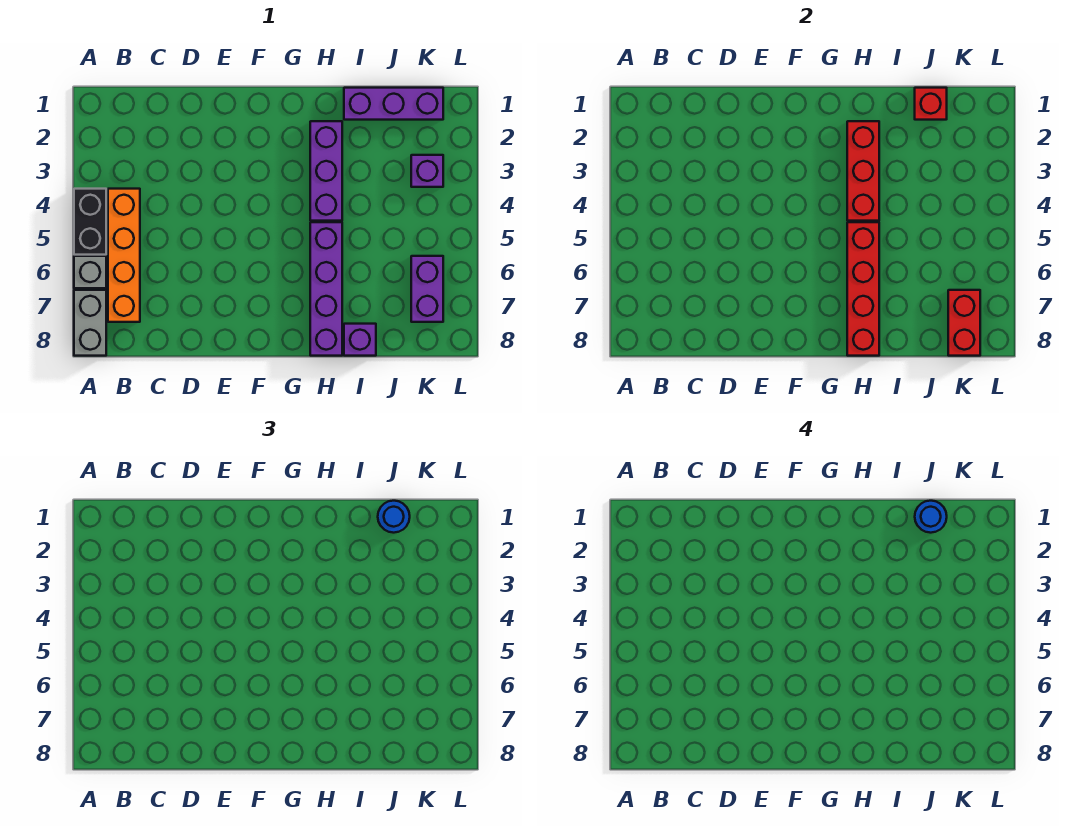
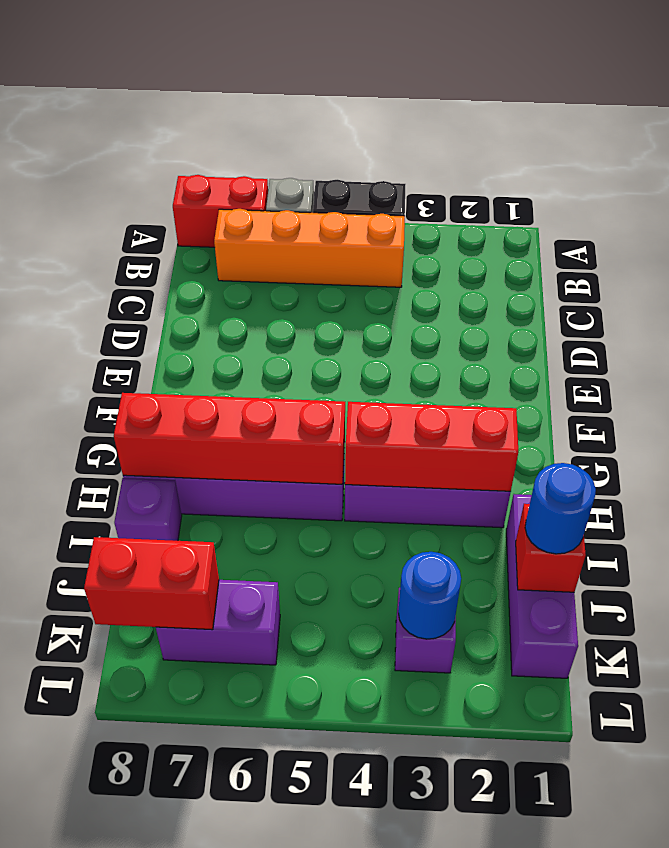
grey brick A7:A8 level 1 -> red brick A7:A8 level 1
blue round brick J1 level 4 -> blue round brick K3 level 2

